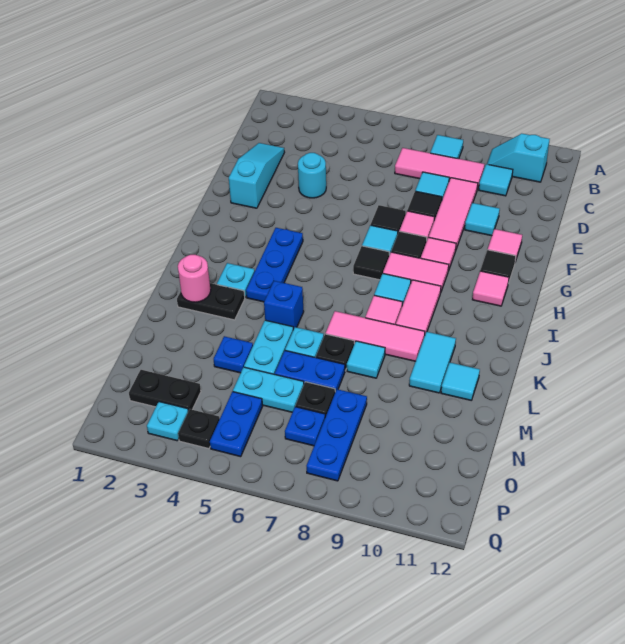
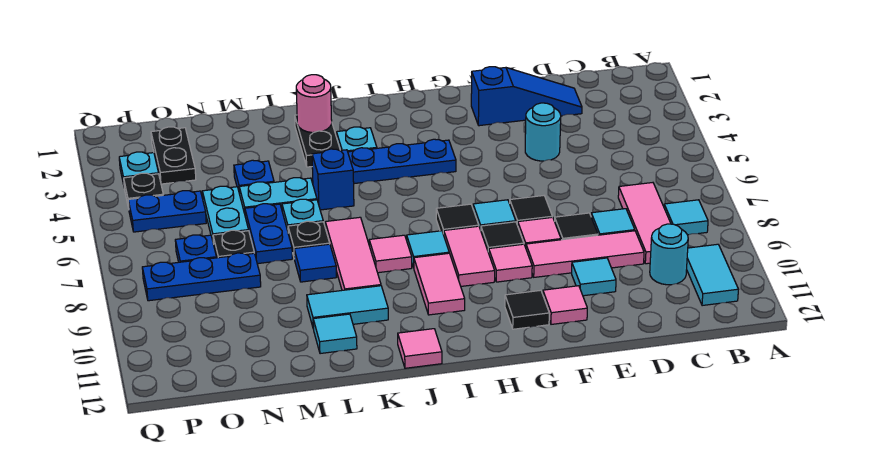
cyan slope B10:B11 level 1 top 11 -> cyan tile B10:B11 level 1
cyan tile C10 level 1 -> cyan round brick C10 level 1
cyan slope D2:F2 level 1 top F -> blue slope D2:F2 level 1 top F
pink tile H11 level 1 -> pink tile J12 level 1
pink tile I9:J9 level 1 -> pink tile I9:I10 level 1
cyan tile L8 level 1 -> blue tile L8 level 1

